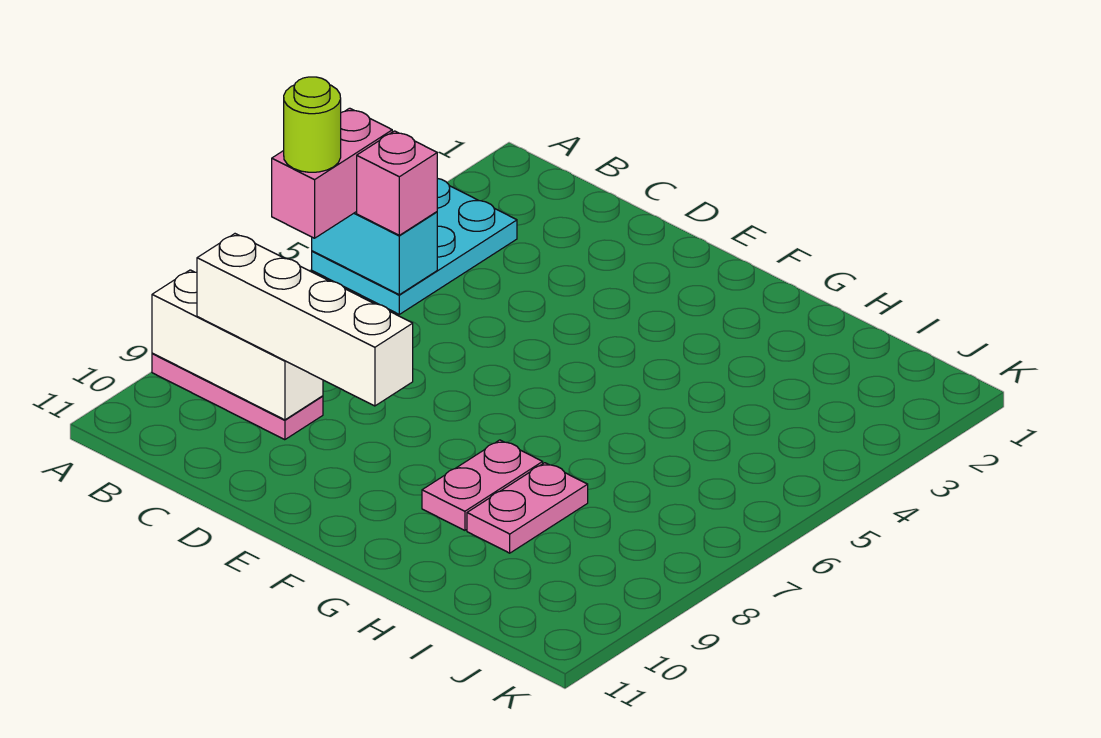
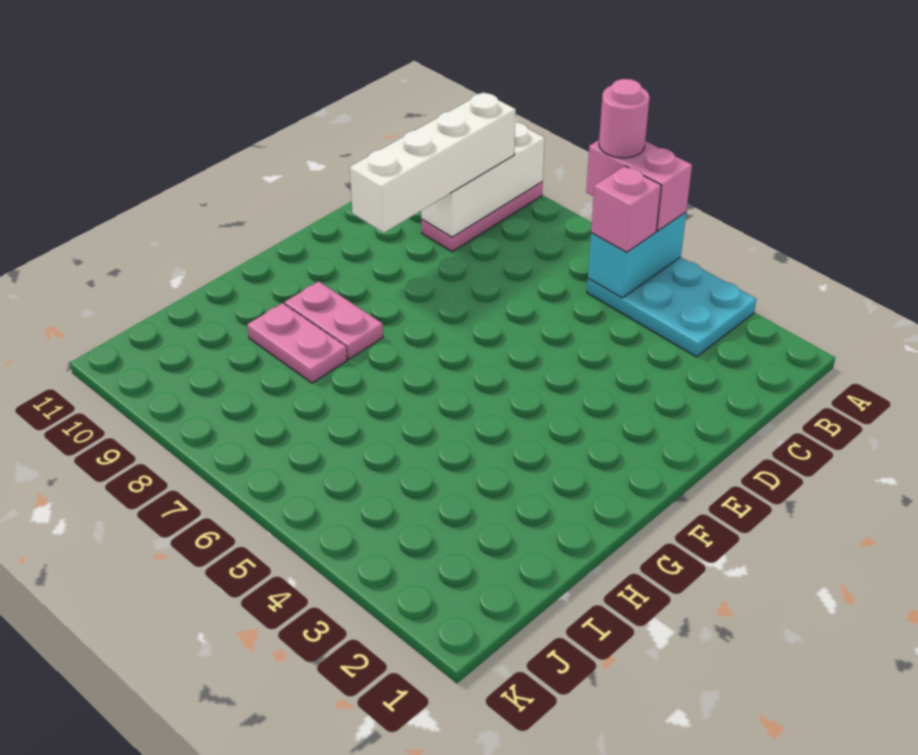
lime round brick A6 level 4 -> pink round brick A6 level 4

